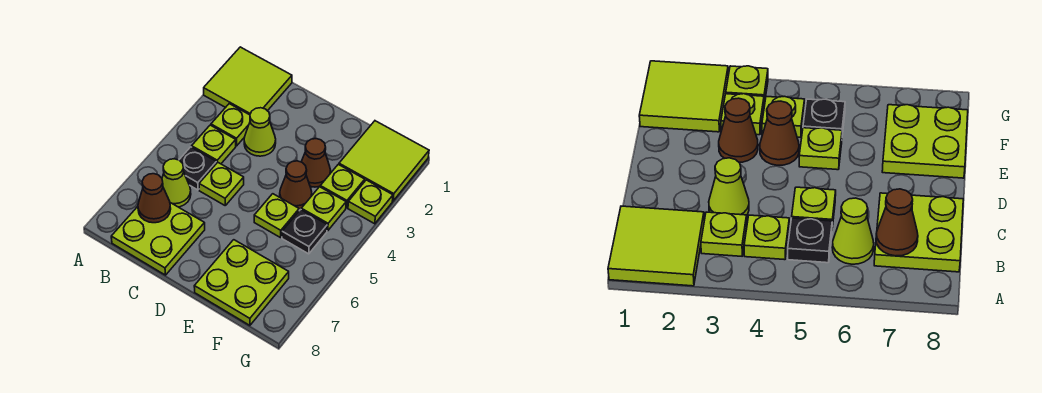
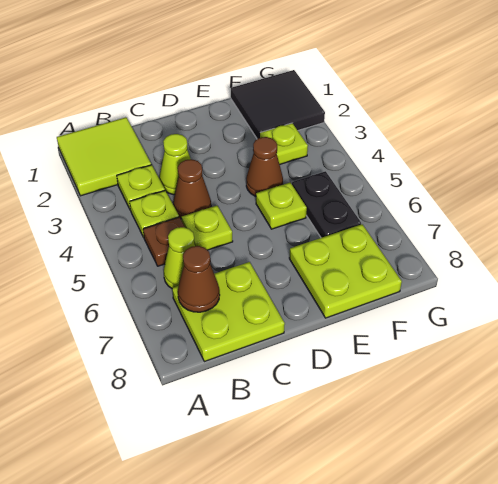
black plate B5 level 1 -> brown plate B5 level 1
brown cone E3 level 1 -> brown cone C4 level 1
lime tile F1:G2 level 1 -> black tile F1:G2 level 1
lime plate F4 level 1 -> none
black plate F5 level 1 -> black plate F5:F6 level 1
lime plate G3 level 1 -> none

